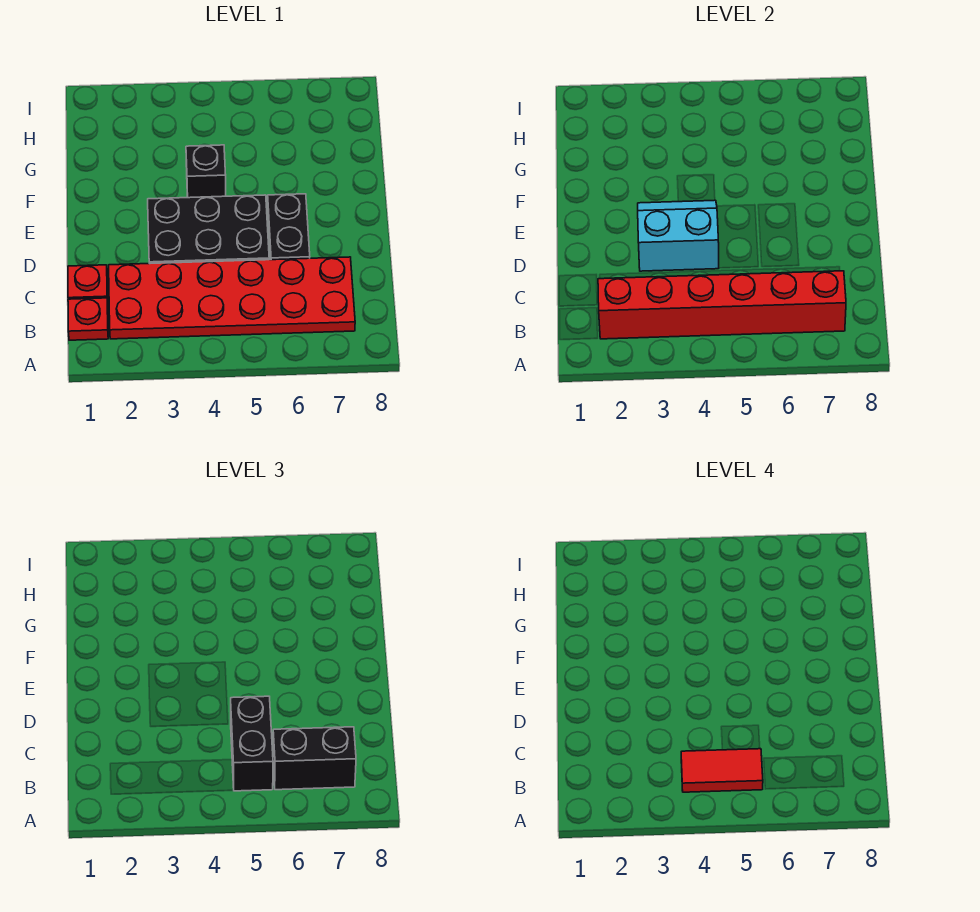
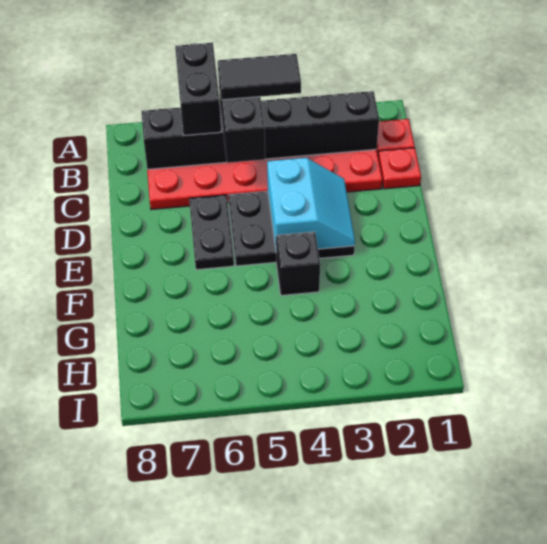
red brick B2:B7 level 2 -> black brick B2:B7 level 2
red tile B4:B5 level 4 -> black tile B4:B5 level 4
black brick B6:B7 level 3 -> black brick A6:B6 level 3
cyan slope D3:E4 level 2 top D -> cyan slope D3:E4 level 2 top 4

